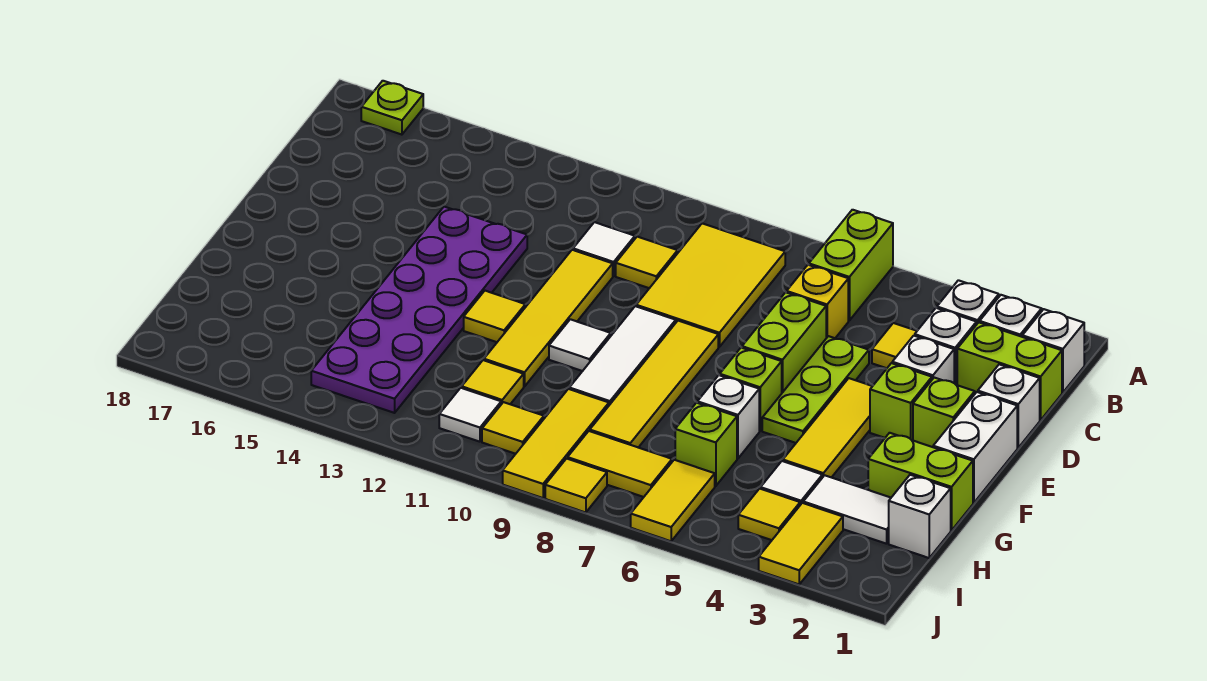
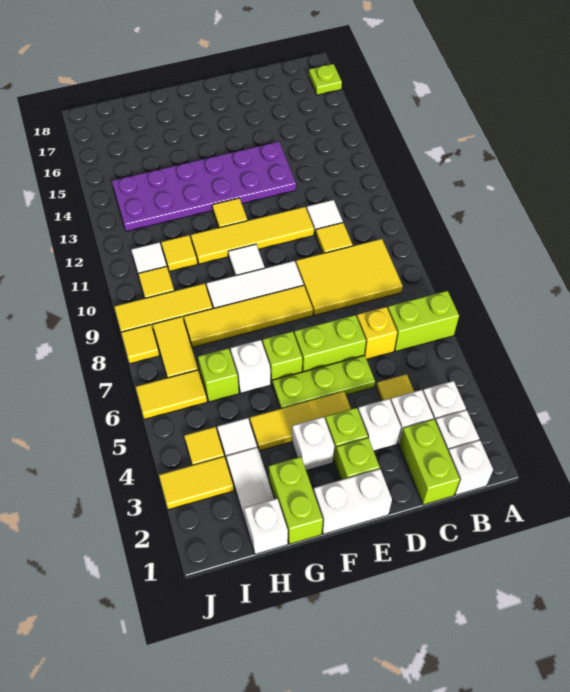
white brick D1 level 1 -> white brick F3 level 1

